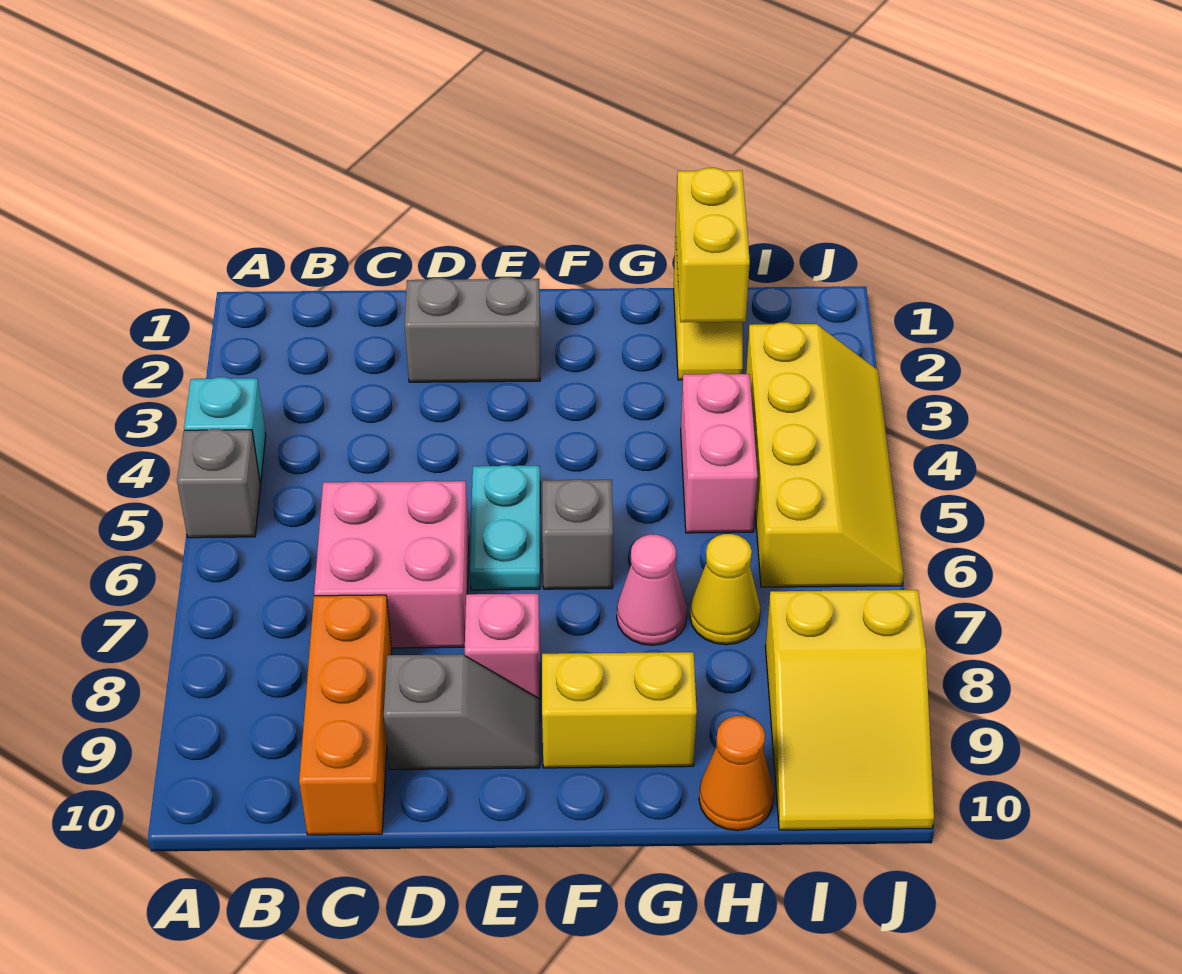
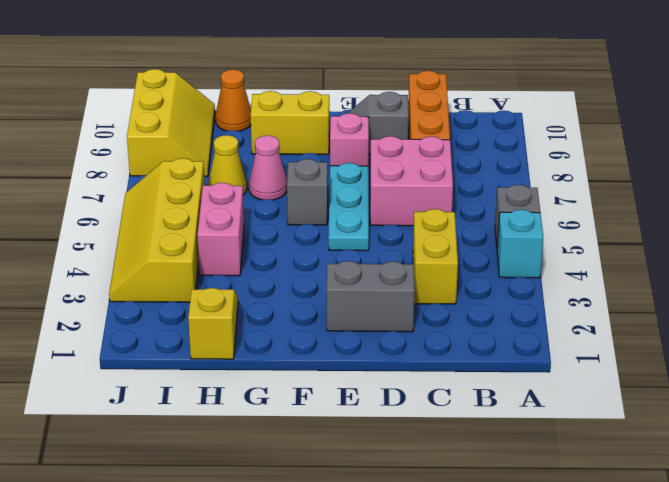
cyan plate E5:E6 level 1 -> cyan plate E5:E7 level 1
yellow brick H1:H2 level 2 -> yellow brick C3:C4 level 1
yellow slope I8:J10 level 1 top 8 -> yellow slope I8:J10 level 1 top J

